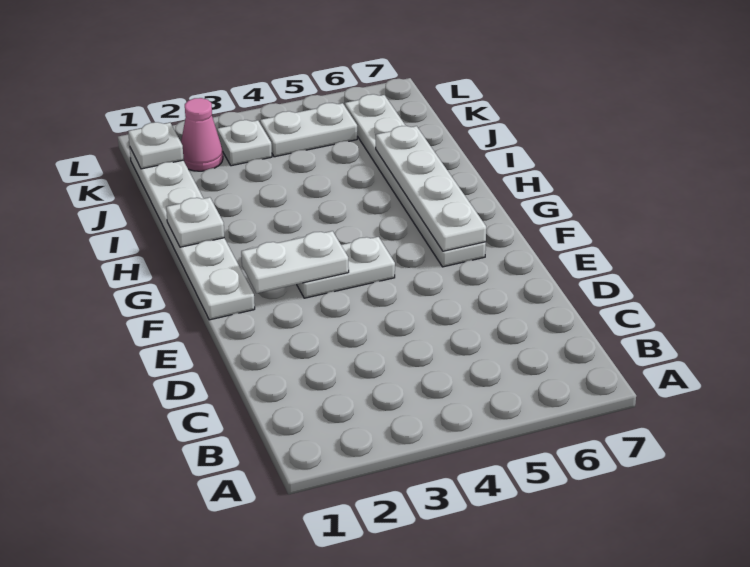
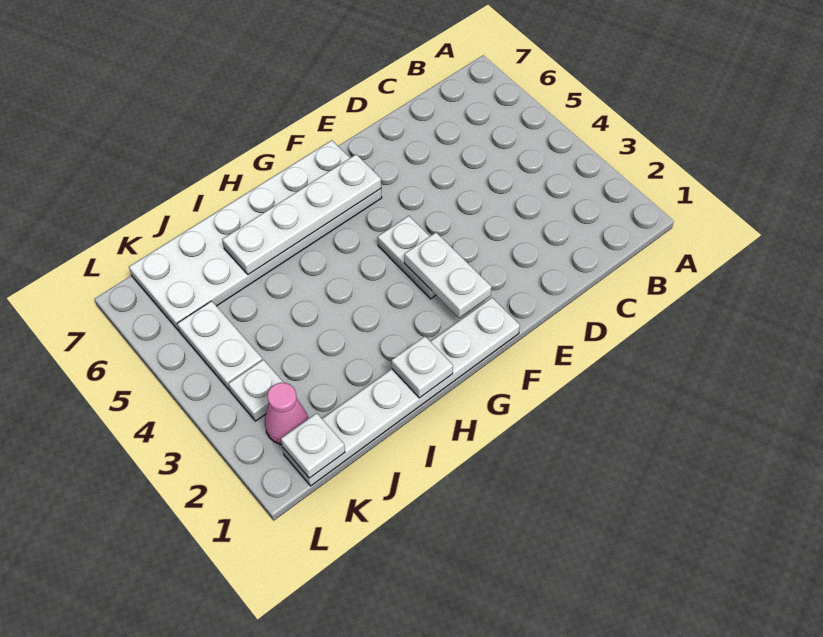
white plate F6:K6 level 1 -> white plate F6:K7 level 1

